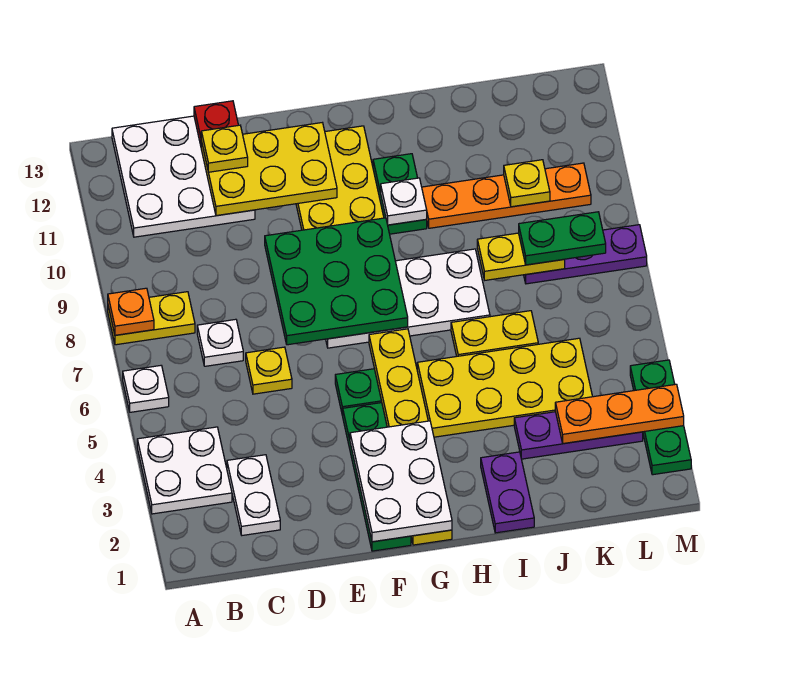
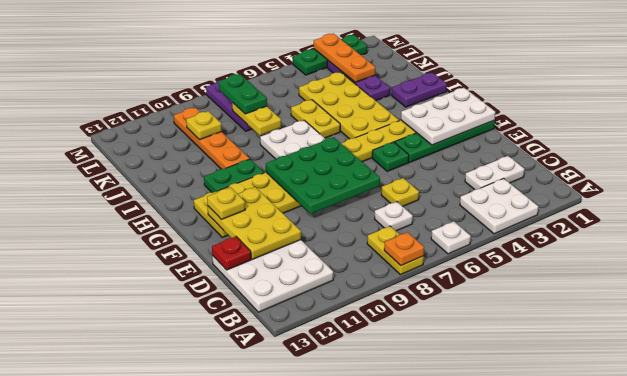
yellow plate D12 level 3 -> yellow plate F12 level 3
white plate H10 level 2 -> none

